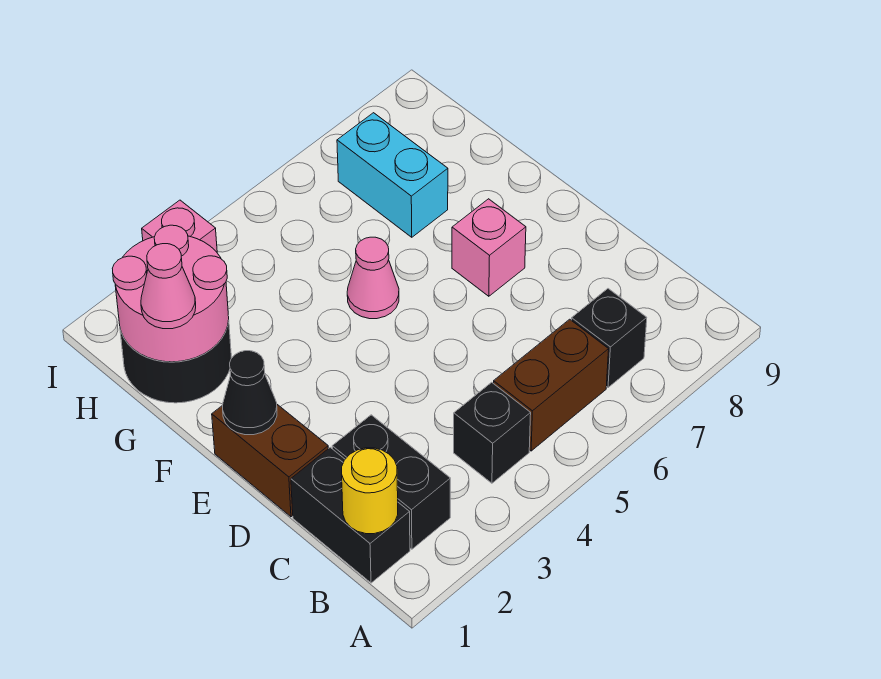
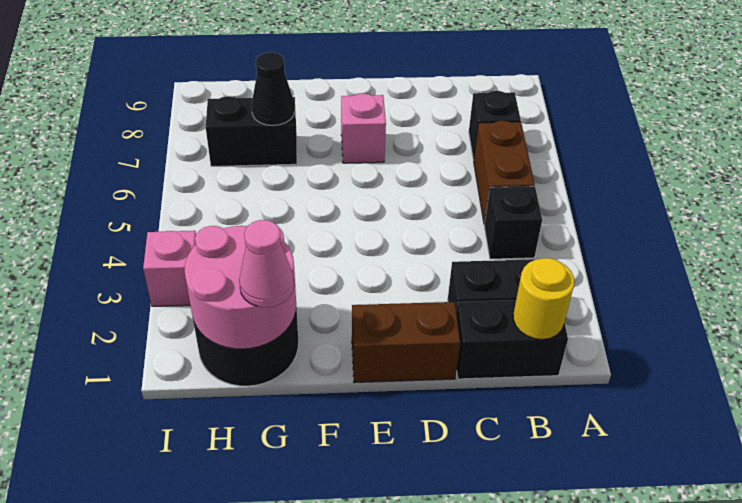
black cone E1 level 2 -> black cone G7 level 2
pink cone F5 level 1 -> none
cyan brick G7:H7 level 1 -> black brick G7:H7 level 1

